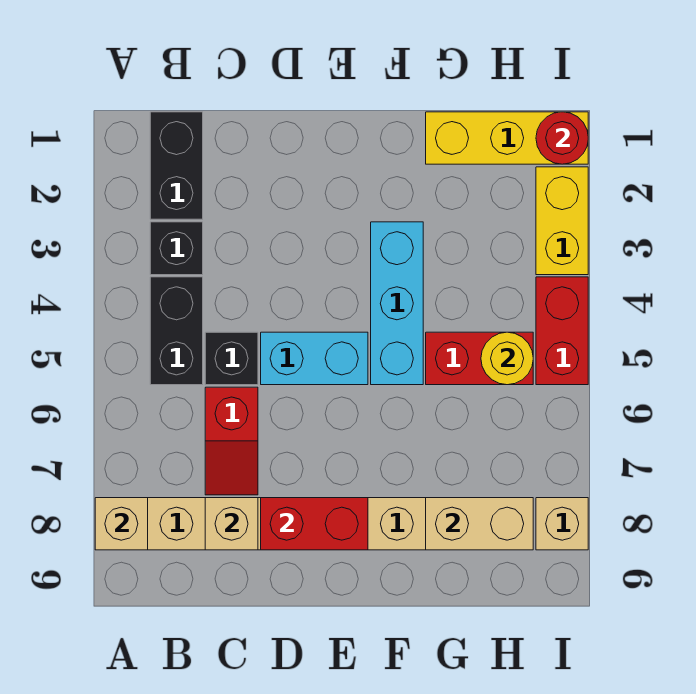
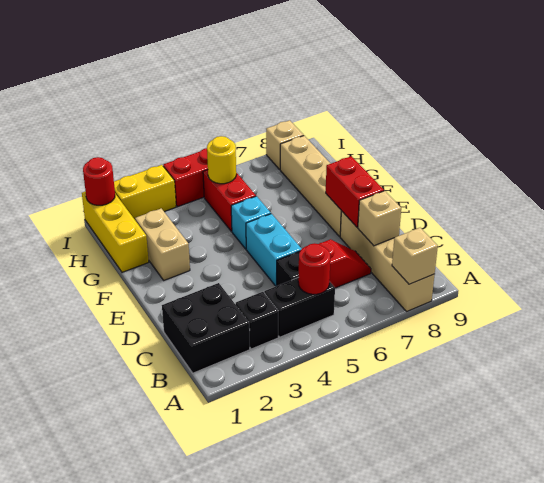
black brick B1:B2 level 1 -> black brick B1:C2 level 1
none -> red round brick B5 level 2
cyan brick F3:F5 level 1 -> cyan brick F5 level 1
tan brick G8:H8 level 2 -> tan brick F2:G2 level 1

